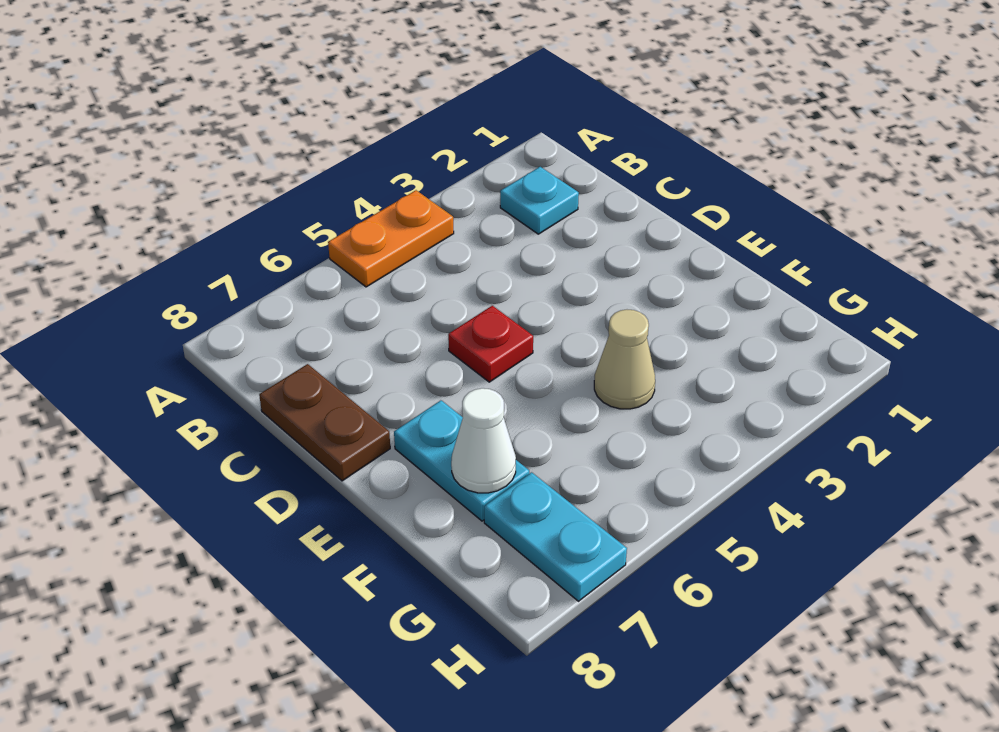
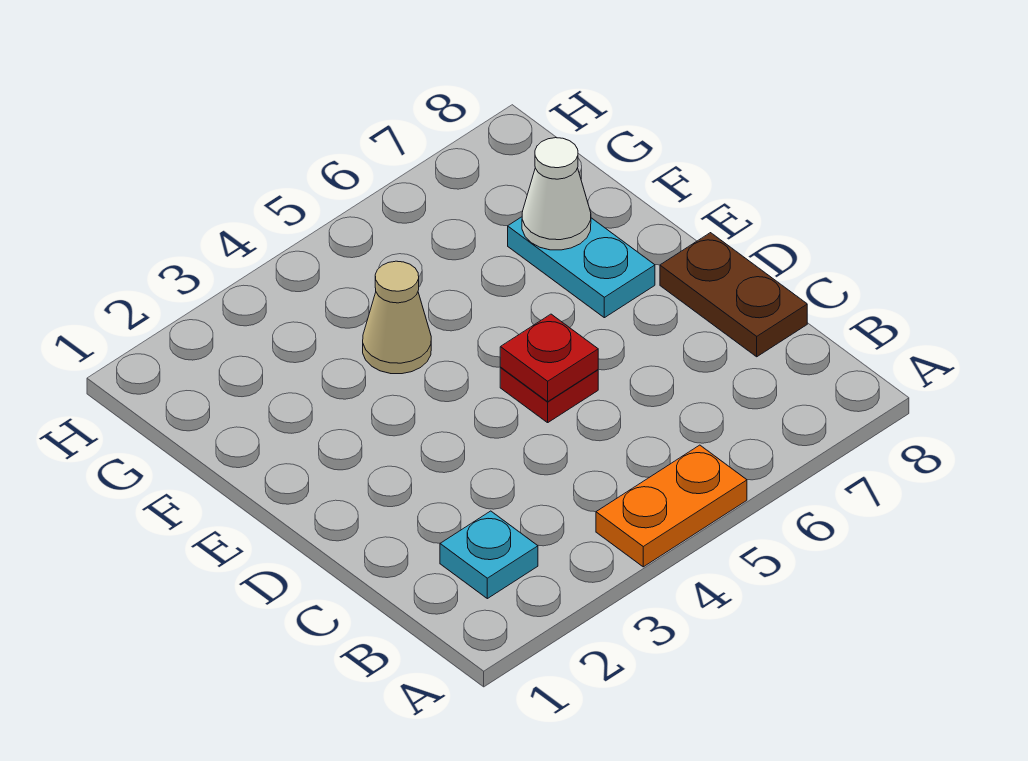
none -> red plate D5 level 2
cyan plate G7:H7 level 1 -> none

